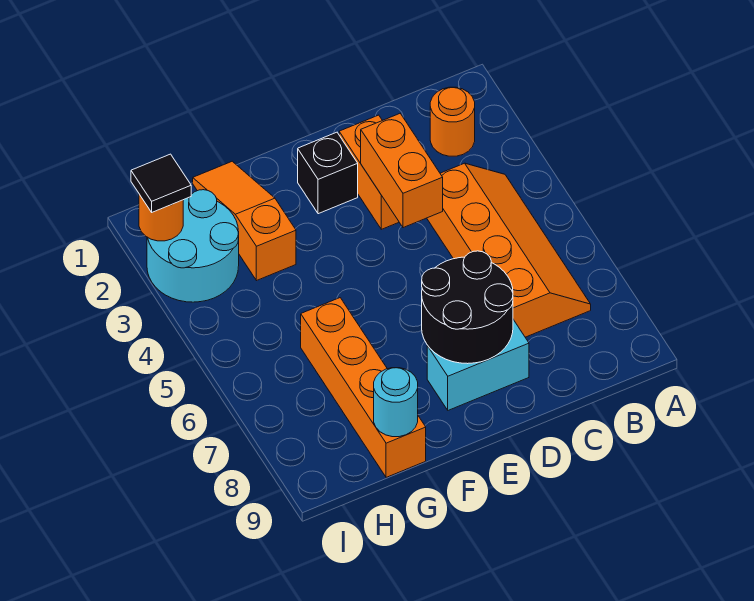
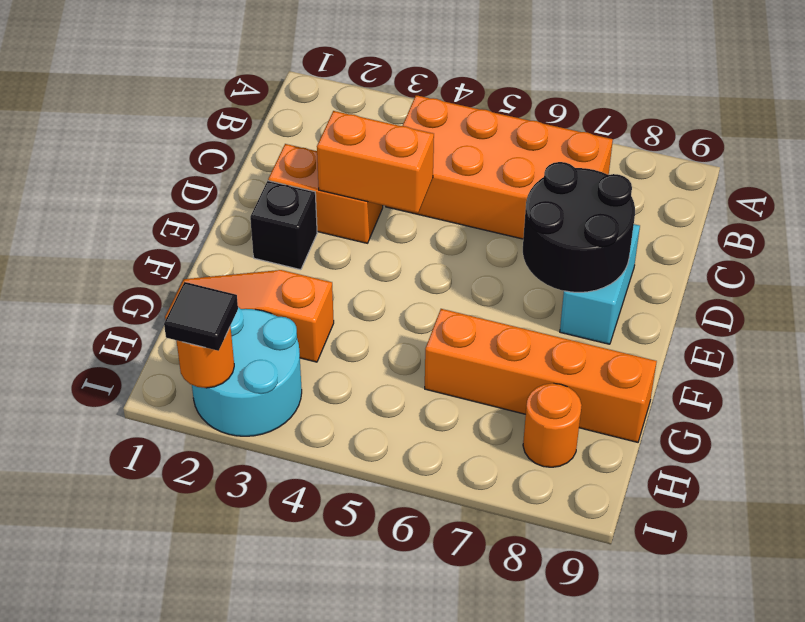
orange round brick B2 level 1 -> orange round brick H8 level 1
orange slope B4:C7 level 1 top C -> orange brick B4:C7 level 1
cyan round brick G9 level 2 -> none

